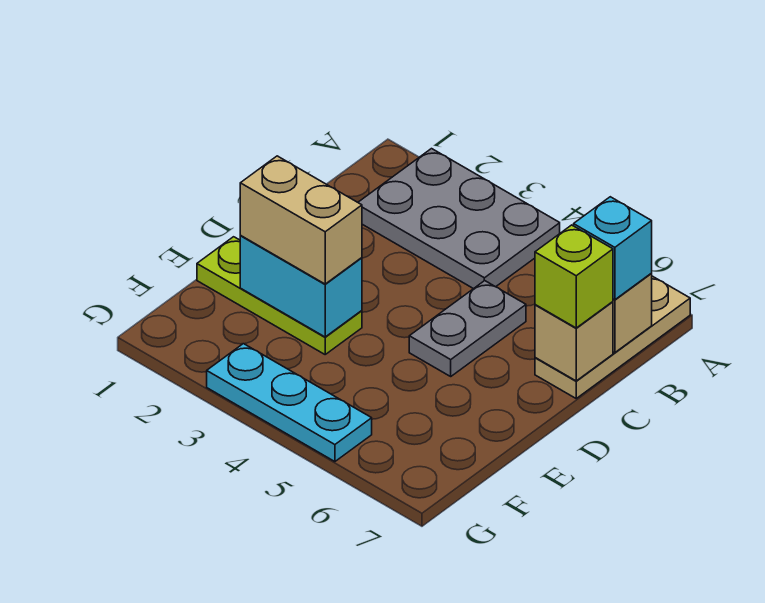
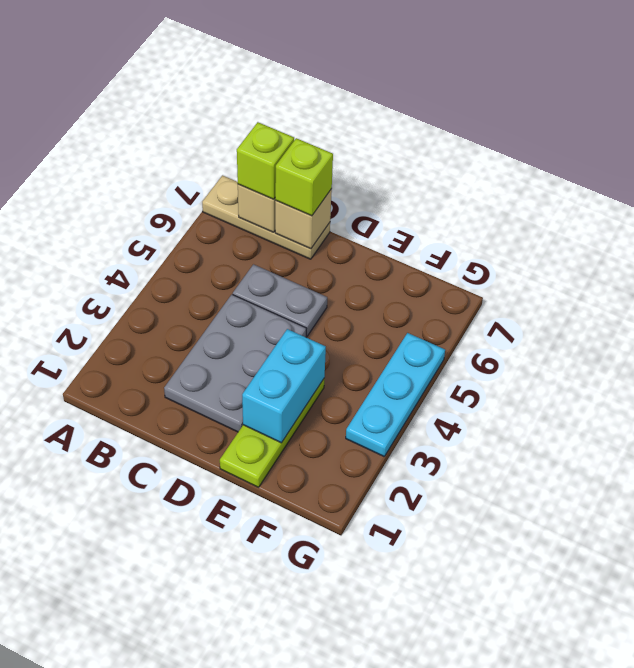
grey plate A2:B4 level 1 -> grey plate C2:D4 level 1
cyan brick B7 level 3 -> lime brick B7 level 3
tan brick E2:E3 level 3 -> none

